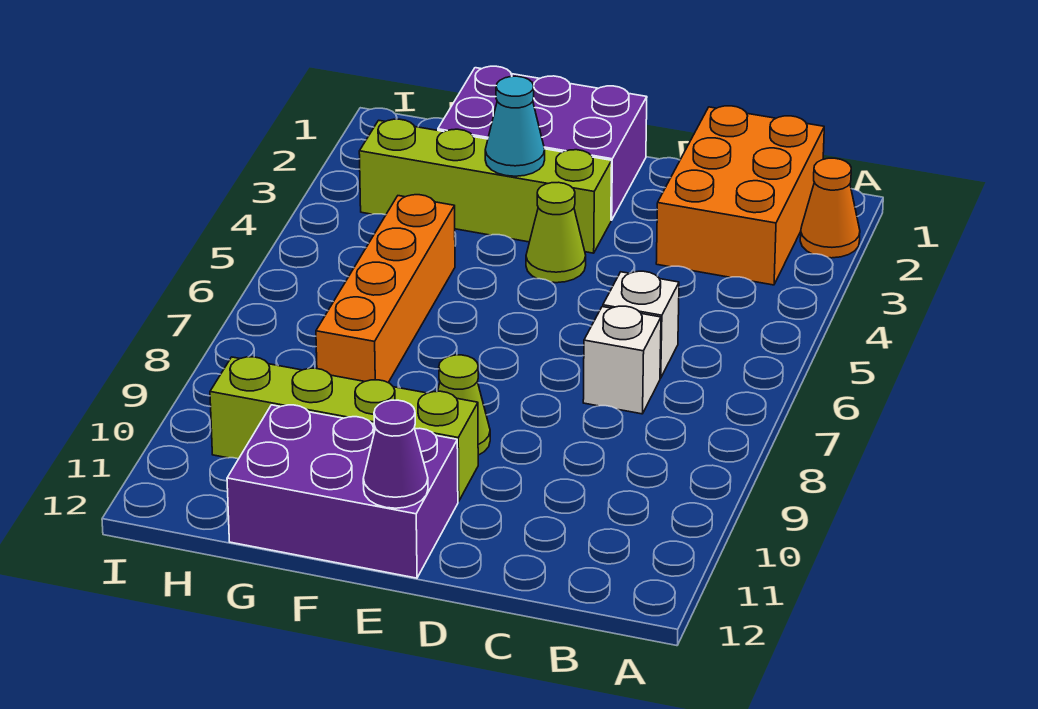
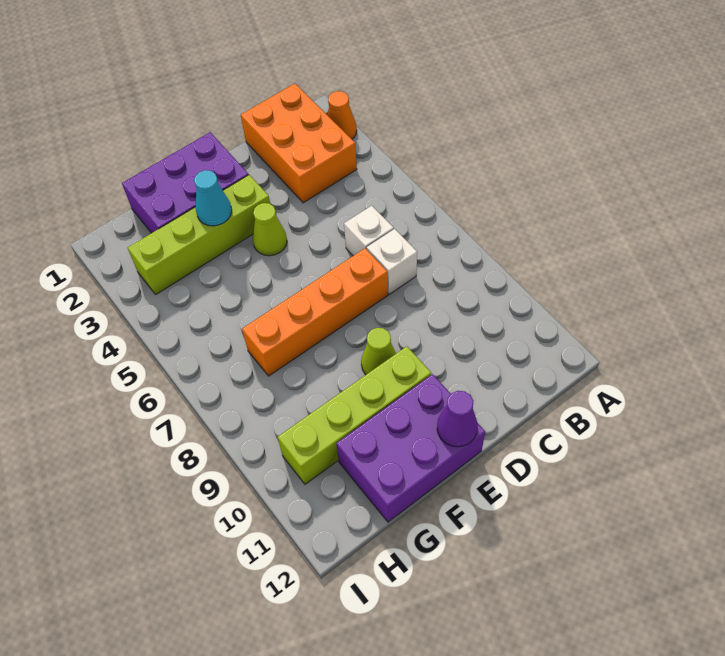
orange brick G5:G8 level 1 -> orange brick D7:G7 level 1

